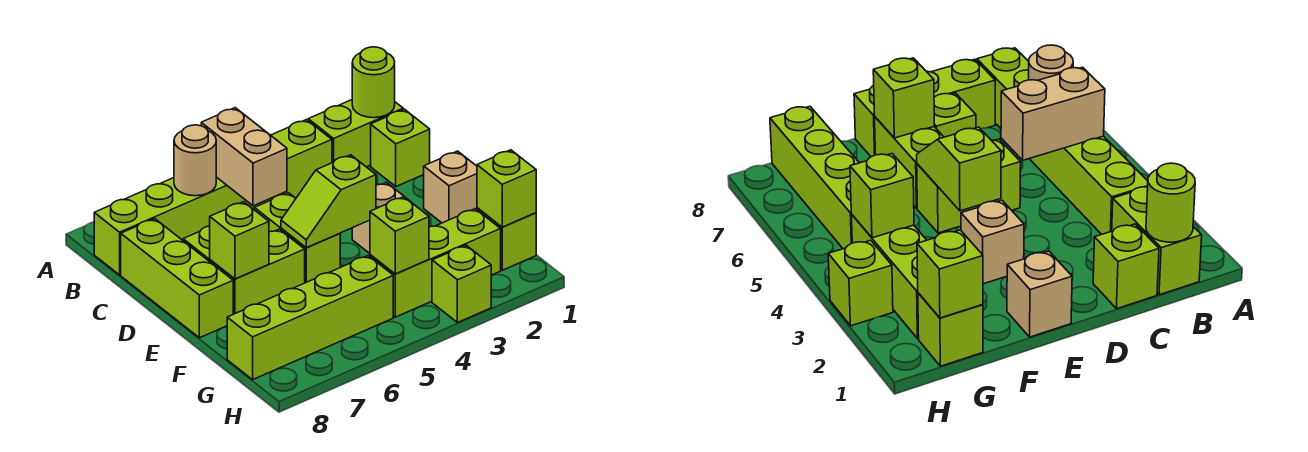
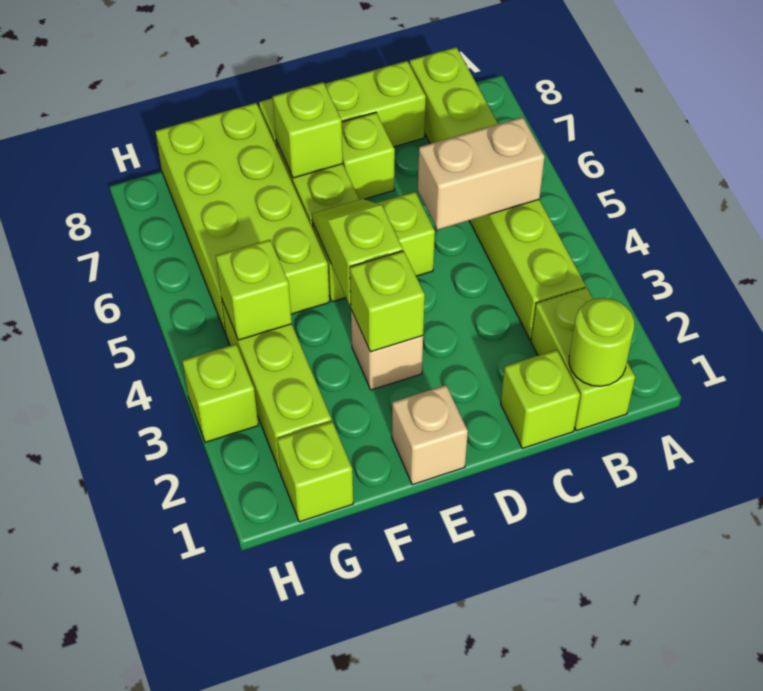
tan round brick B6 level 2 -> none
lime brick G1 level 2 -> lime brick E3 level 2
lime brick G5:G8 level 1 -> lime brick F5:G8 level 1

